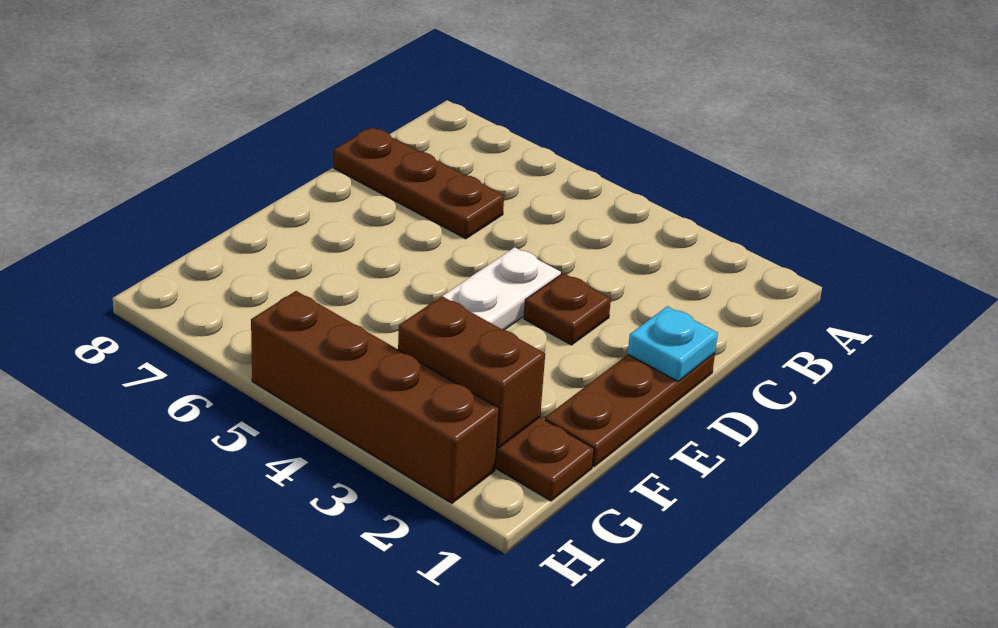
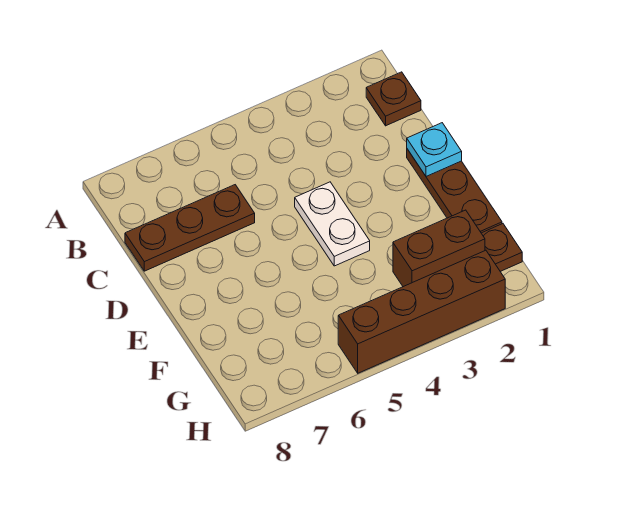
brown plate D3 level 1 -> brown plate B1 level 1

